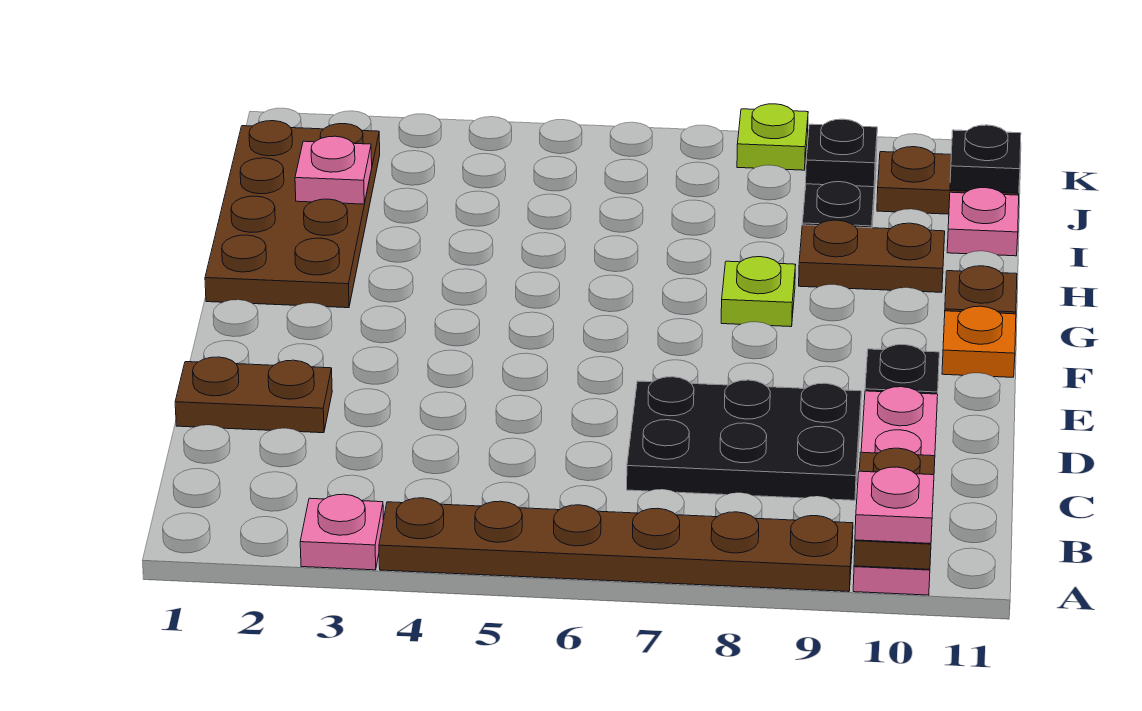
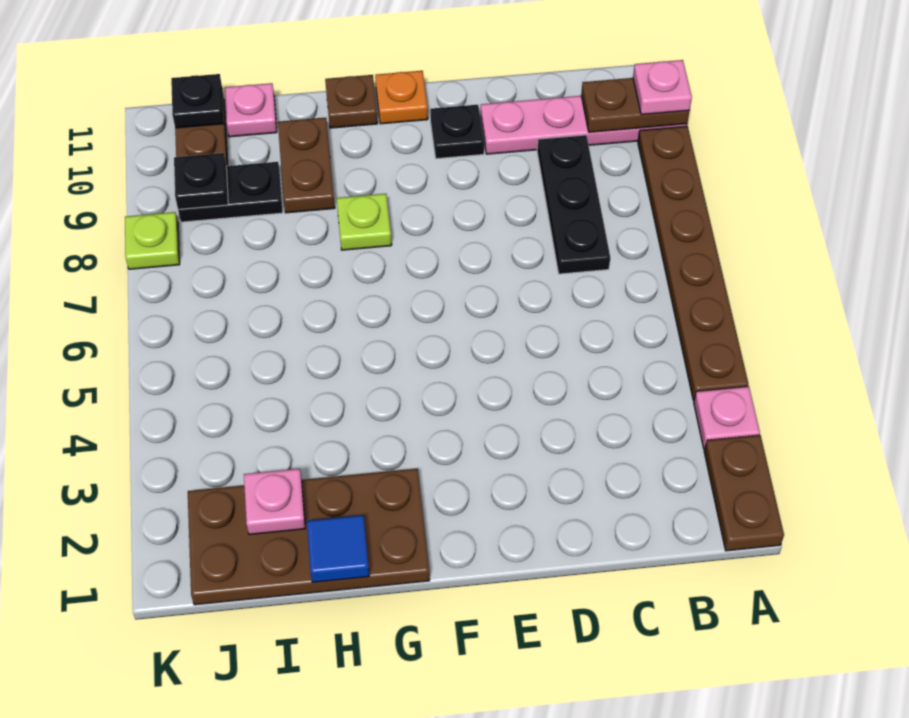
black plate C7:D9 level 1 -> black plate C7:C9 level 1
brown plate D1:D2 level 1 -> brown plate A1:A2 level 1
none -> blue tile H1 level 2

